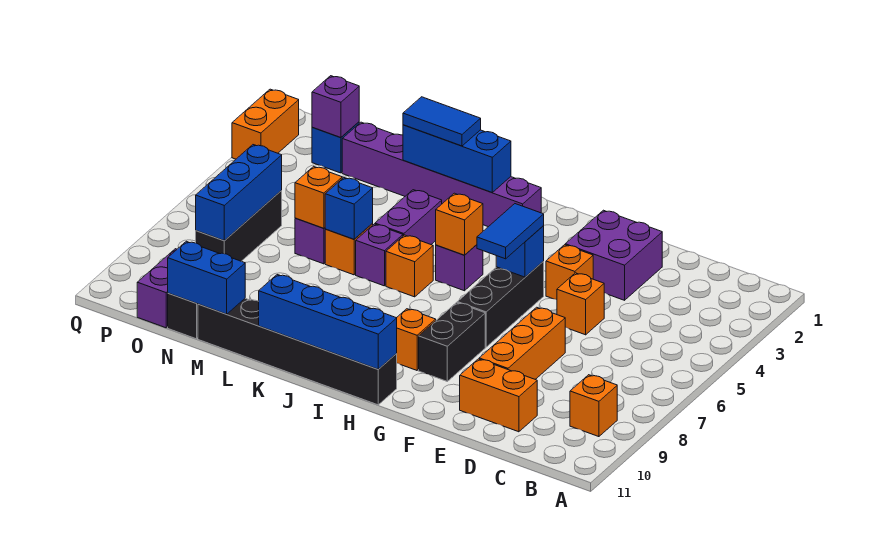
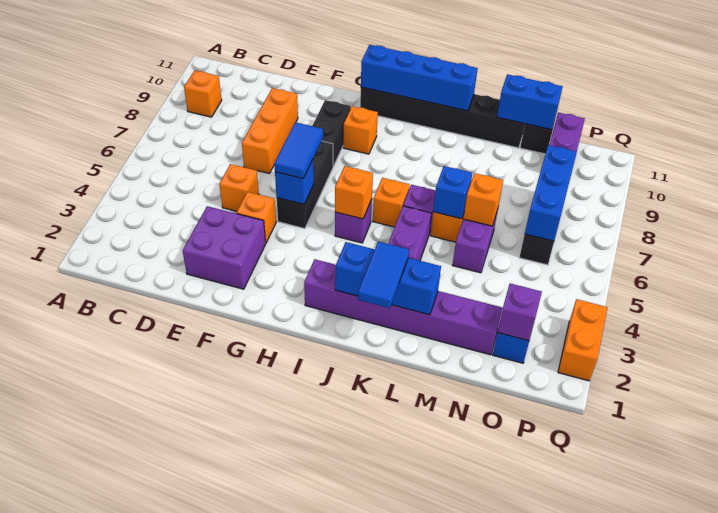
orange brick D10:E10 level 1 -> none
blue tile K2:L2 level 3 -> blue tile K1:K2 level 3

